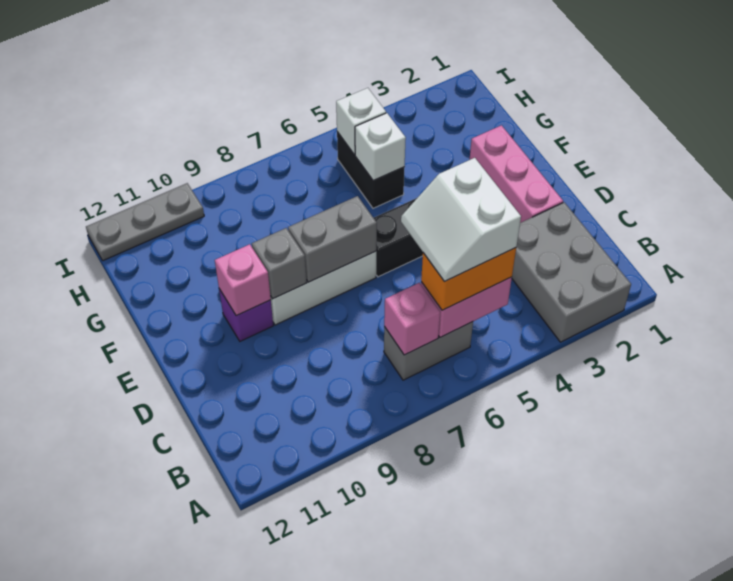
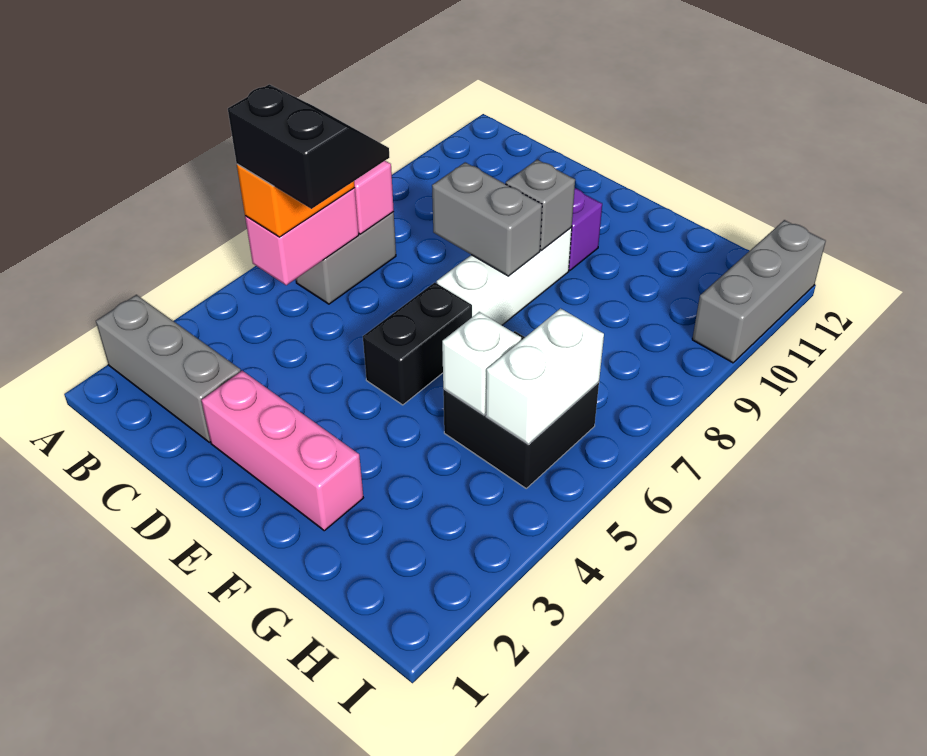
grey brick A2:C3 level 1 -> grey brick A2:C2 level 1
white slope B5:C6 level 4 top 5 -> black slope B5:C6 level 4 top 5
grey brick E7:E8 level 2 -> grey brick D8:E8 level 2
pink brick E10 level 2 -> none
black brick G5:H5 level 1 -> black brick G5:H6 level 1
white brick H5 level 2 -> white brick H5:H6 level 2
grey plate I10:I12 level 1 -> grey brick I10:I12 level 1

